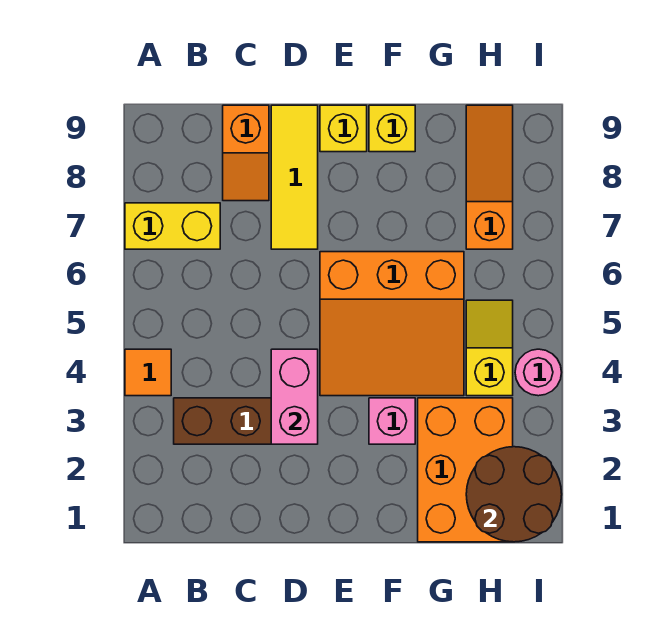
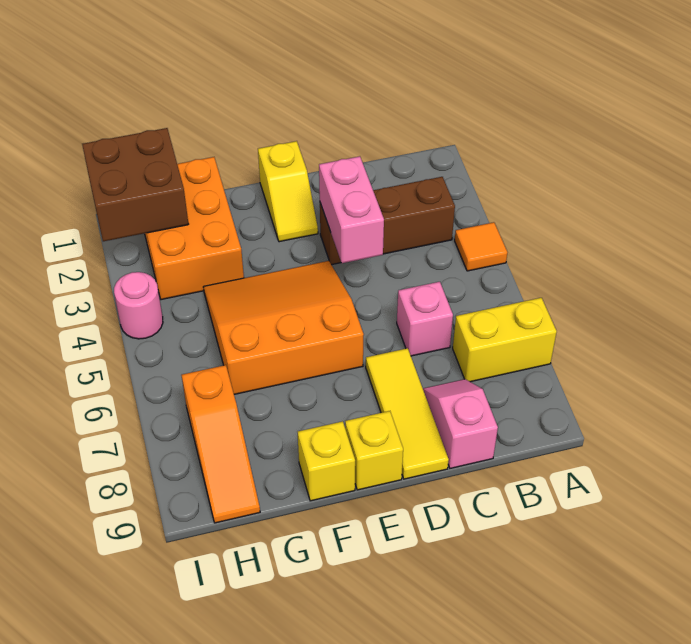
orange slope C8:C9 level 1 top 9 -> pink slope C8:C9 level 1 top 9
pink brick F3 level 1 -> pink brick C6 level 1
brown round brick H1:I2 level 2 -> brown brick H1:I2 level 2
yellow slope H4:H5 level 1 top 4 -> yellow slope E1:E2 level 1 top 1

